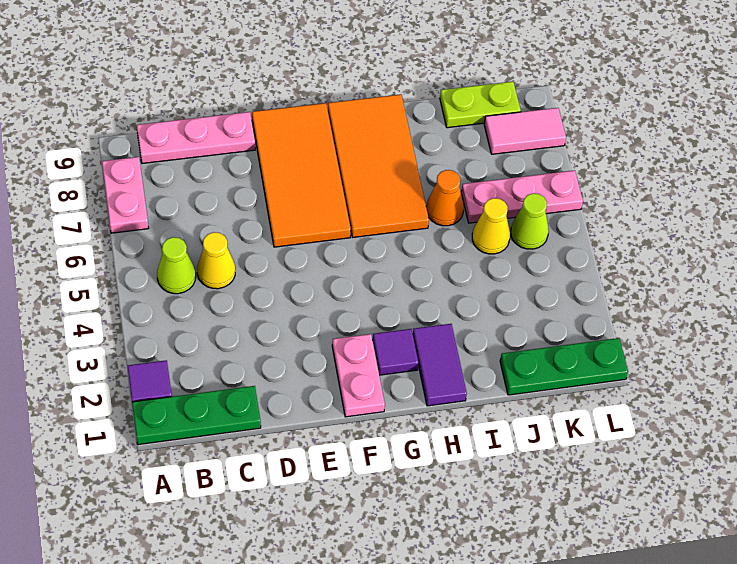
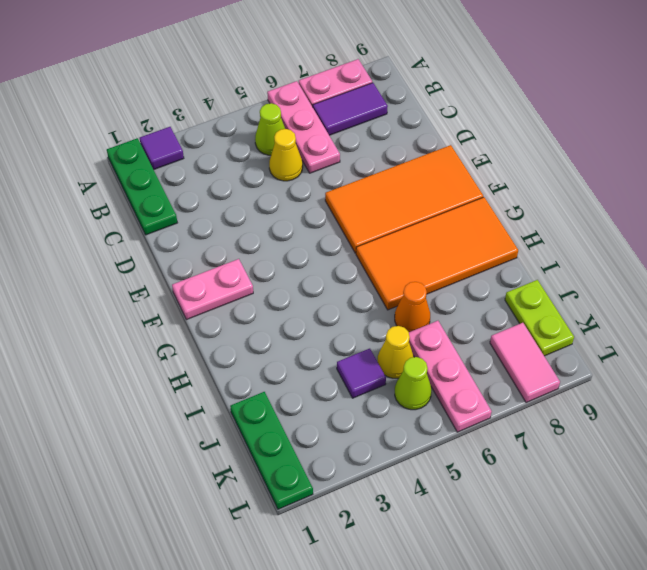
pink plate B9:D9 level 1 -> pink plate A6:C6 level 1
purple tile G2 level 1 -> purple tile J4 level 1
purple tile H1:H2 level 1 -> purple tile B7:B8 level 1

